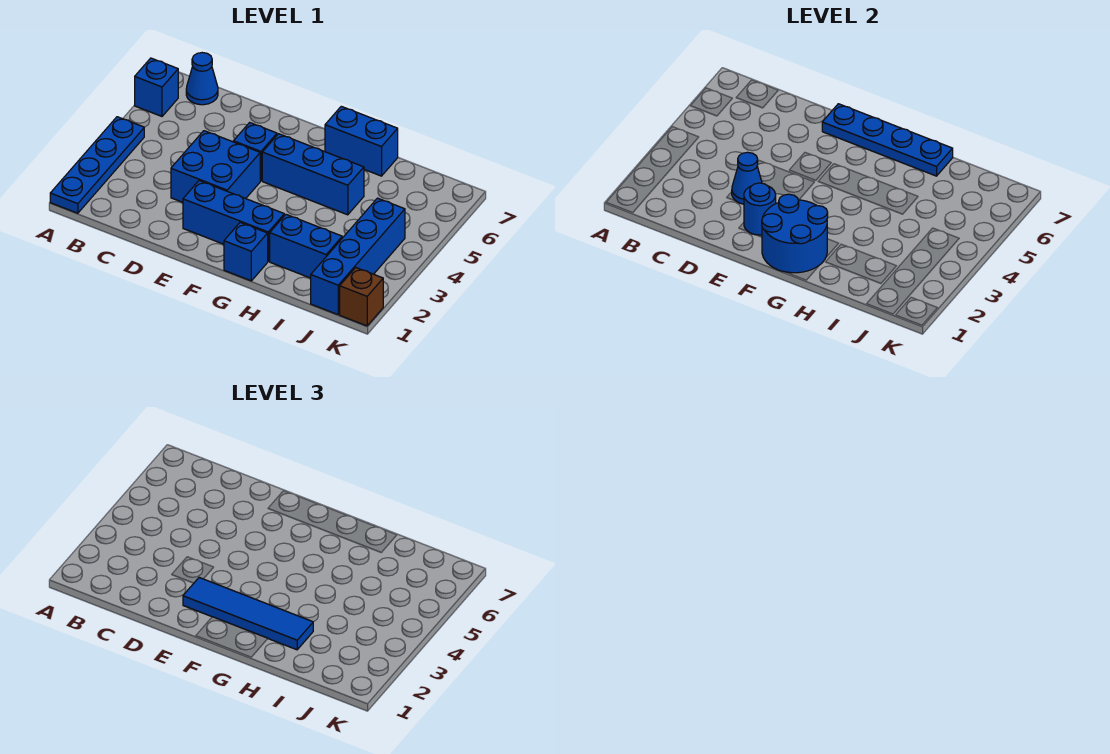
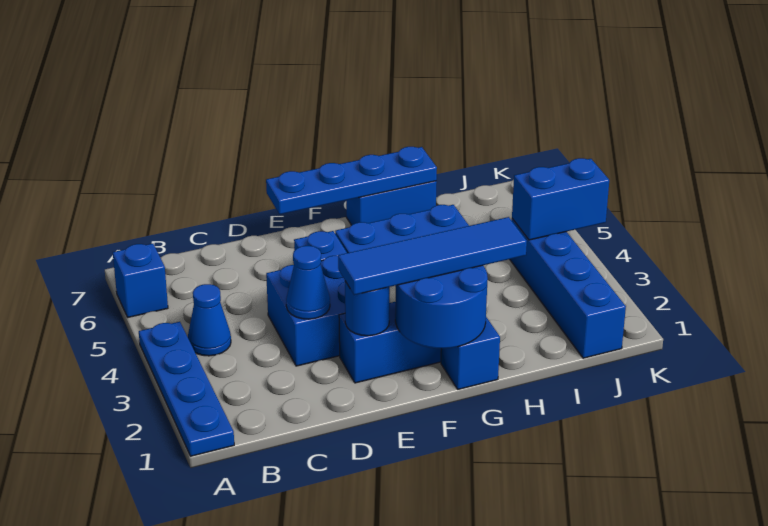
blue cone B7 level 1 -> blue cone B4 level 1
blue brick H2:I2 level 1 -> blue brick J4:K4 level 2
brown brick K1 level 1 -> none

